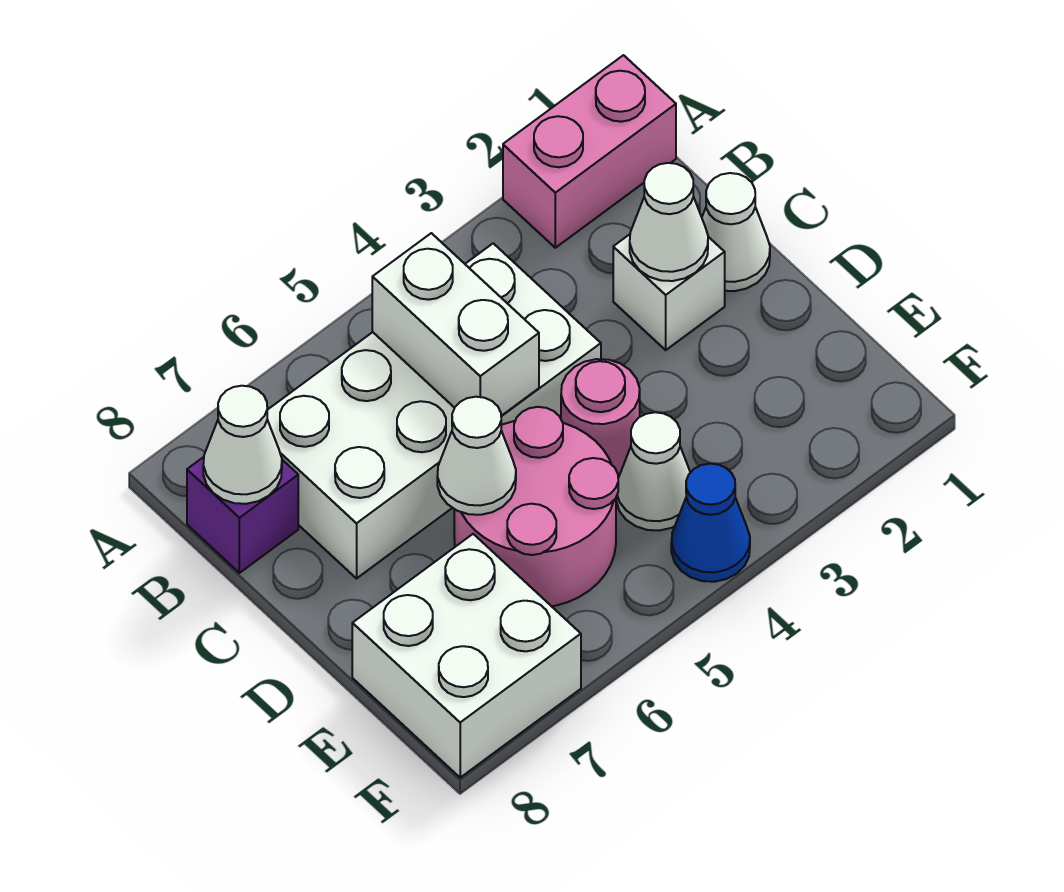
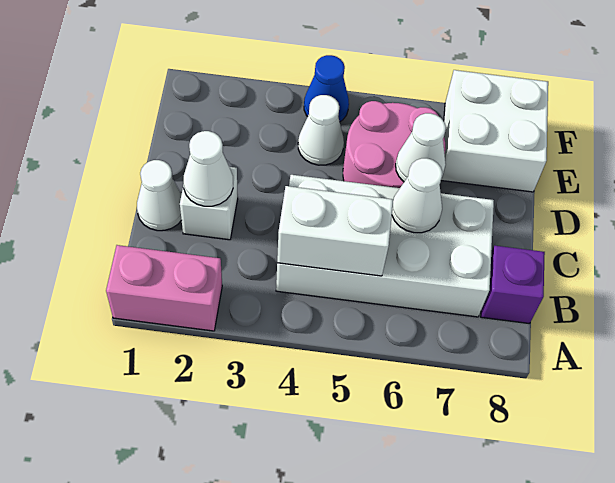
white brick B5:C5 level 2 -> white brick B4:B5 level 2
white cone B8 level 2 -> white cone C6 level 2
pink round brick D4 level 1 -> none

